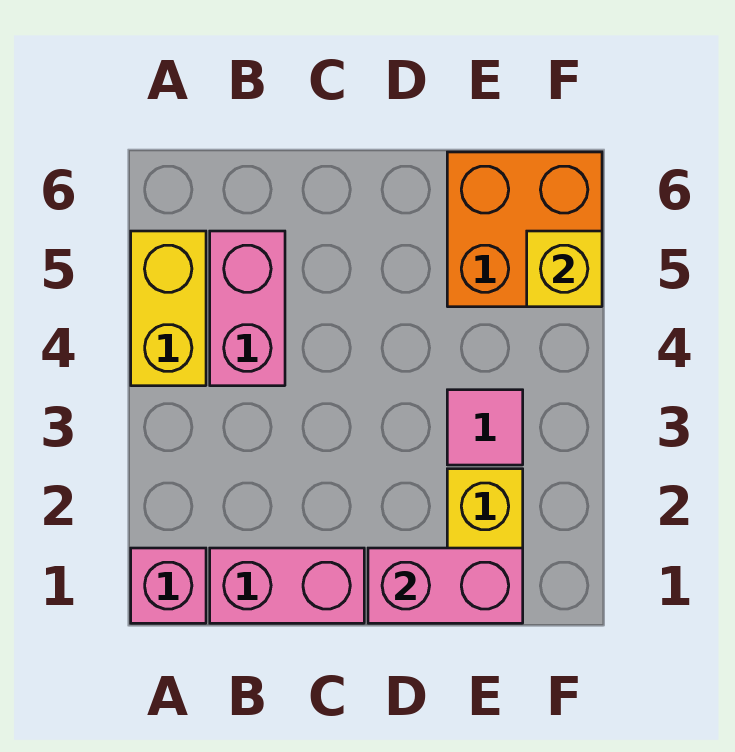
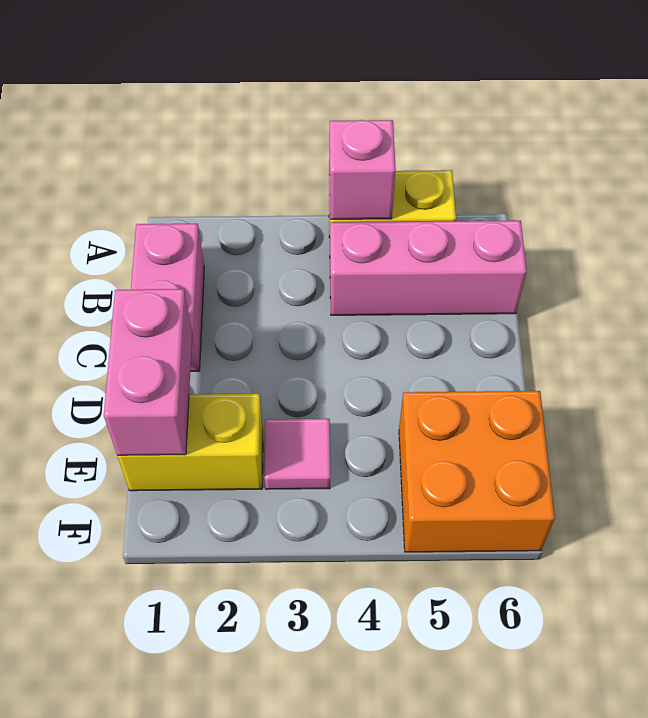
pink brick A1 level 1 -> pink brick A4 level 2
pink brick B4:B5 level 1 -> pink brick B4:B6 level 1
yellow brick F5 level 2 -> none

